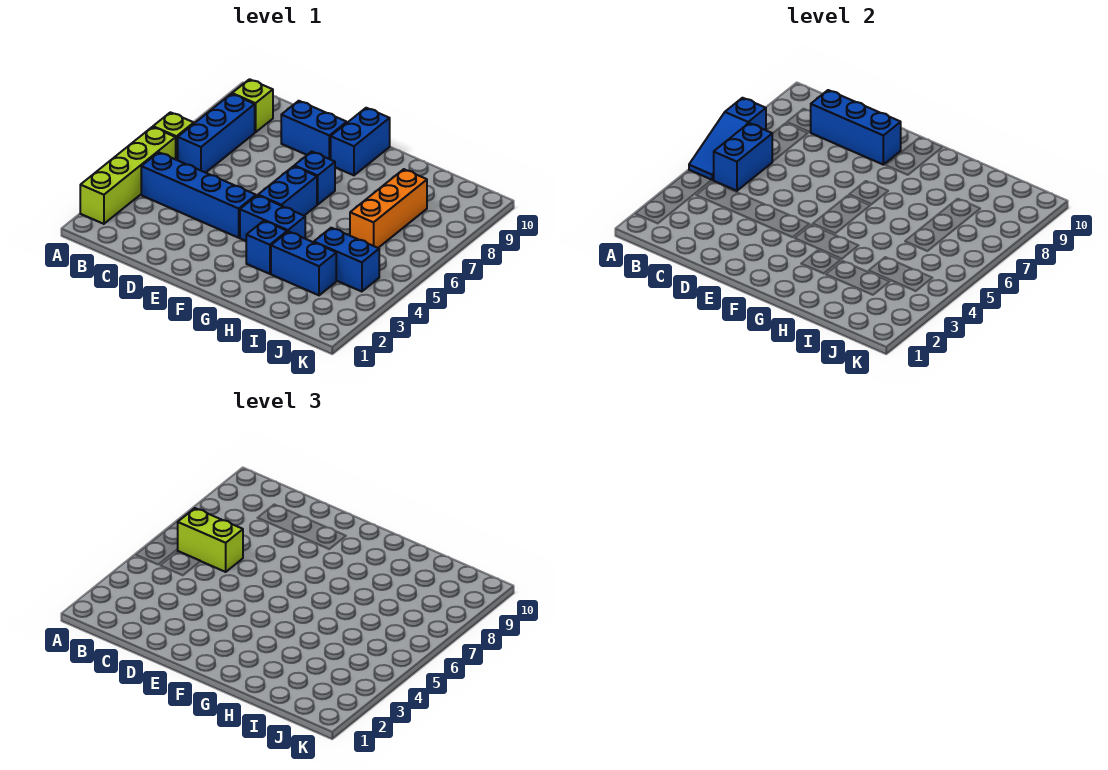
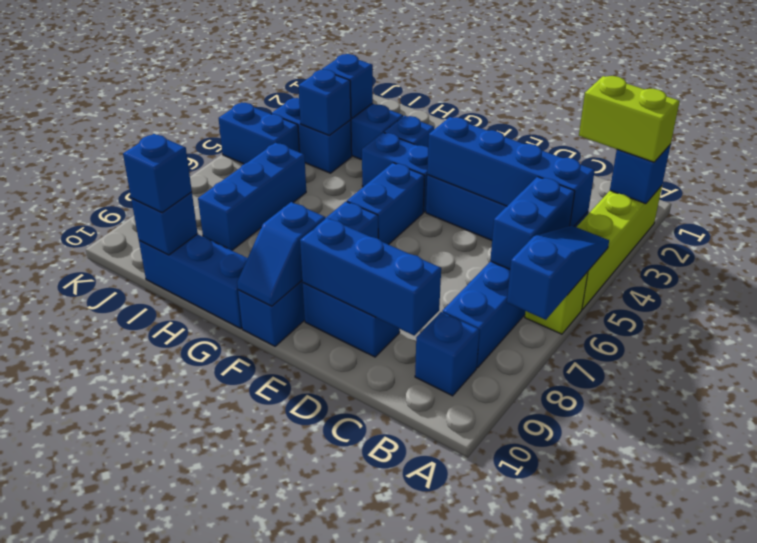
none -> blue brick A2 level 2
none -> blue brick B4:E4 level 2
lime brick B6:C6 level 3 -> lime brick A2:B2 level 3
lime brick B9 level 1 -> blue brick B9 level 1
none -> blue slope F9:F10 level 2 top 9
none -> blue brick G10:I10 level 1
none -> blue brick I3 level 2
none -> blue brick I4 level 2
orange brick I6:I8 level 1 -> blue brick I6:I8 level 1
none -> blue brick I10 level 2
none -> blue brick I10 level 3
none -> blue brick J5:K5 level 1

